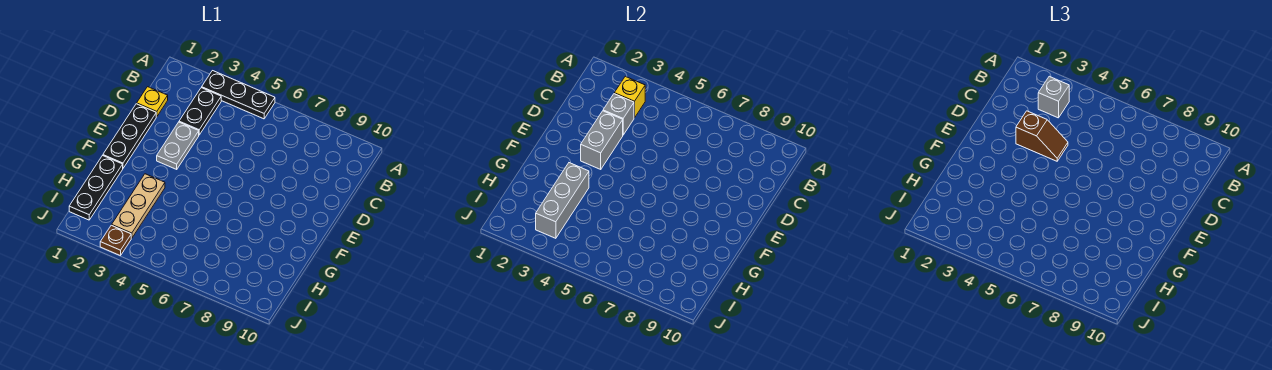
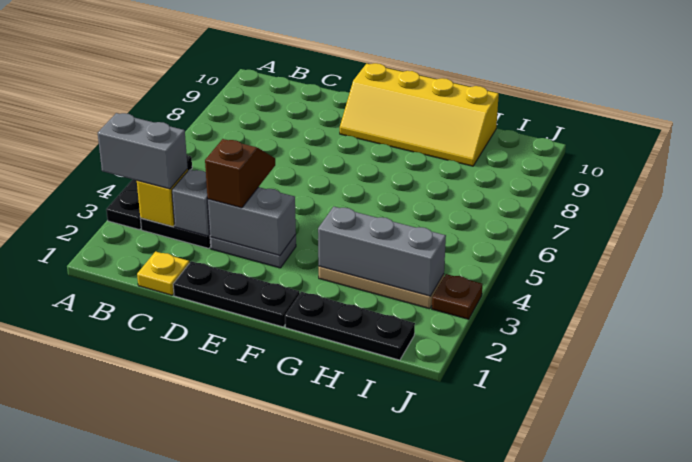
grey brick B3 level 3 -> grey brick A3:B3 level 3
none -> yellow slope E9:H10 level 1 top 10

